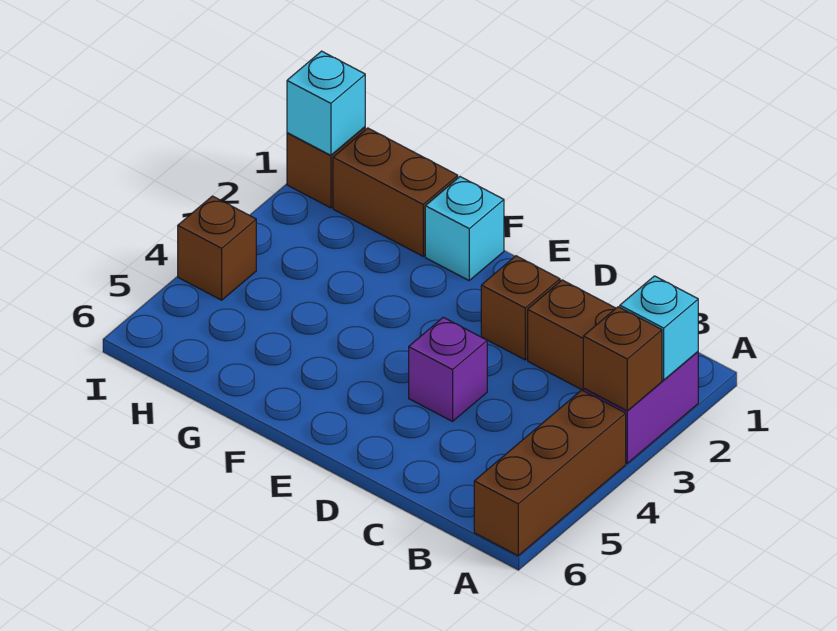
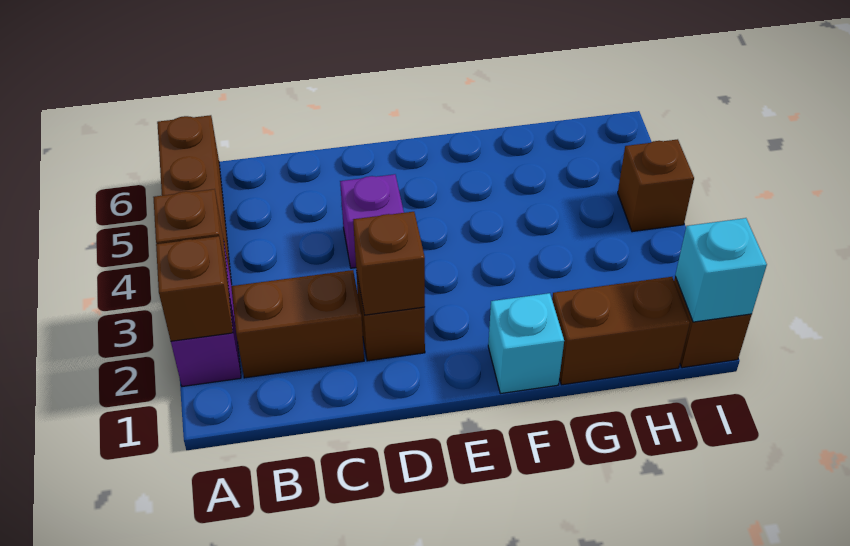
cyan brick A2 level 2 -> brown brick A2 level 2
none -> brown brick D2 level 2

